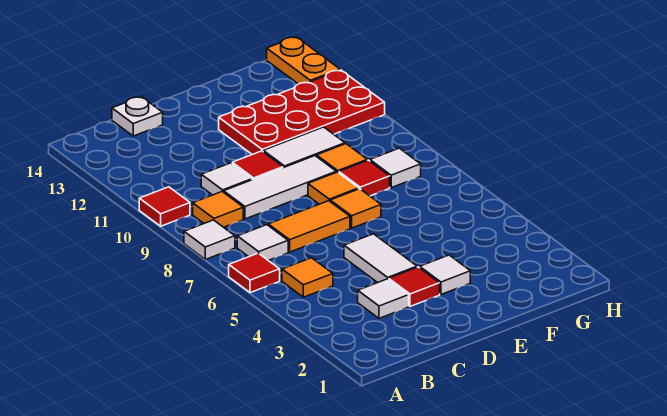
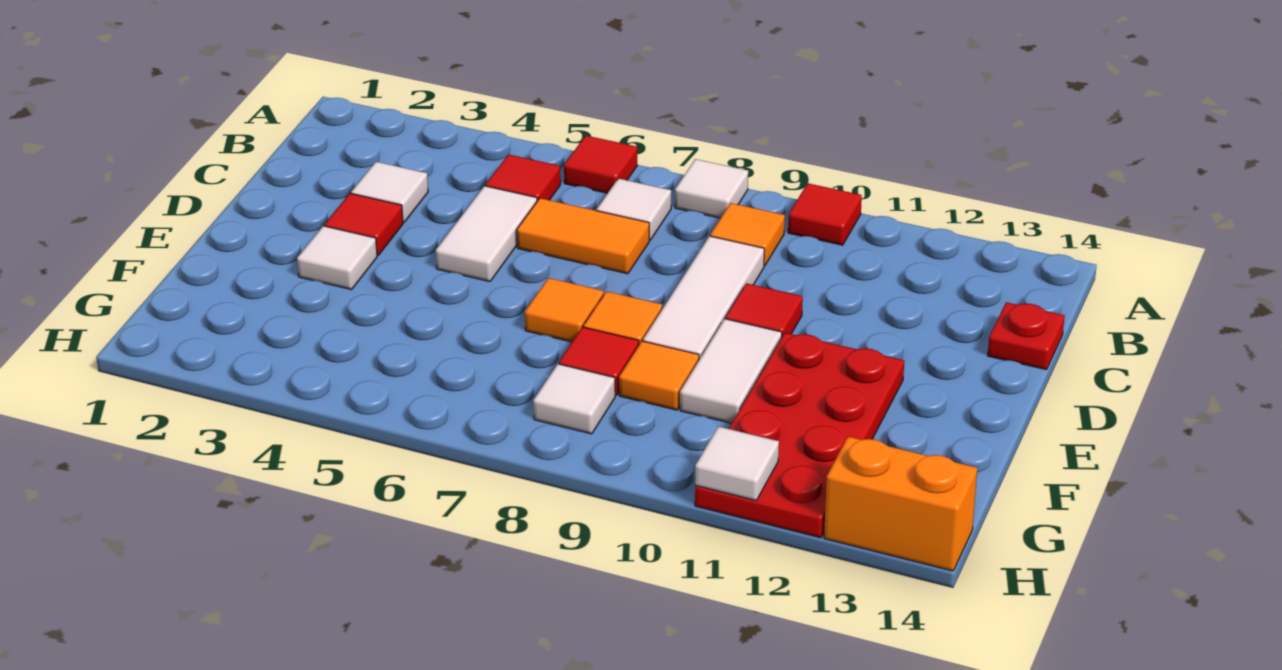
orange tile B5 level 1 -> red tile B5 level 1
orange tile C7:D7 level 1 -> orange tile C6:C7 level 1
white tile C10 level 1 -> white tile H11 level 2
white plate C14 level 1 -> red plate C14 level 1
white tile D4:D5 level 1 -> white tile C5:D5 level 1
orange plate H13:H14 level 1 -> orange brick H13:H14 level 1

